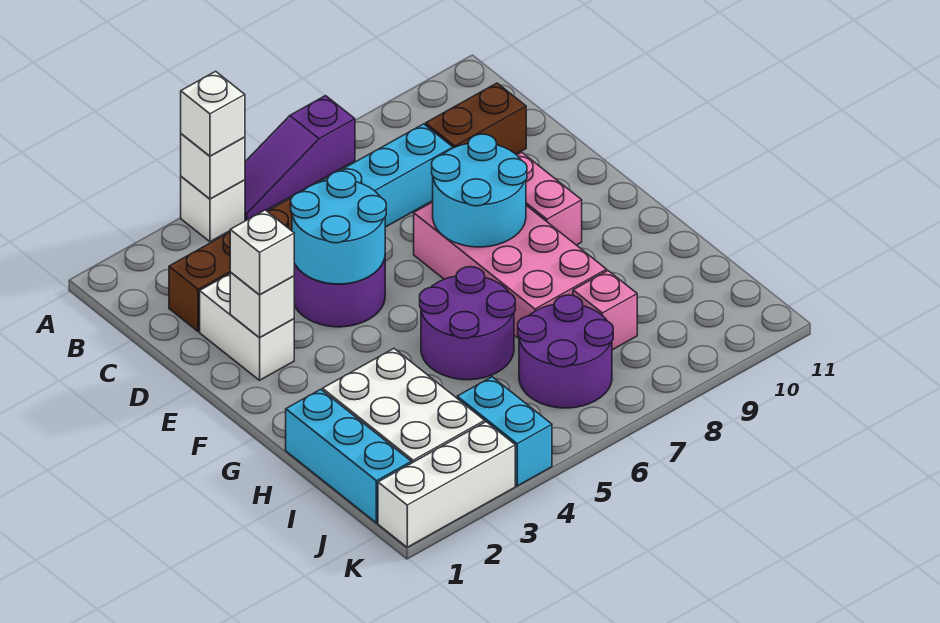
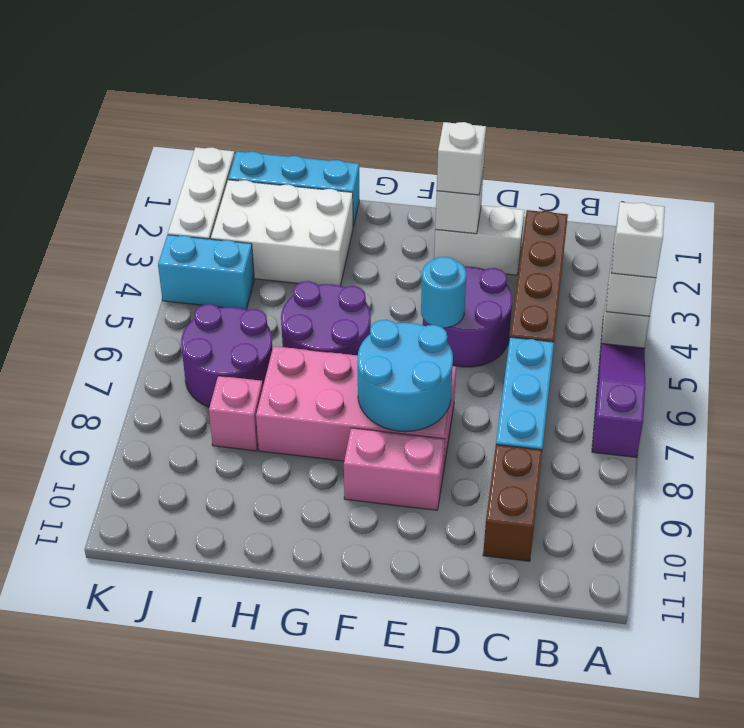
cyan round brick D4:E5 level 2 -> cyan round brick E5 level 2

